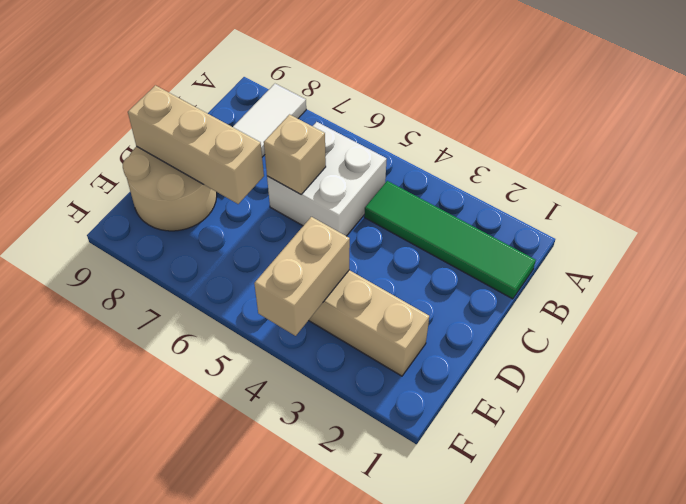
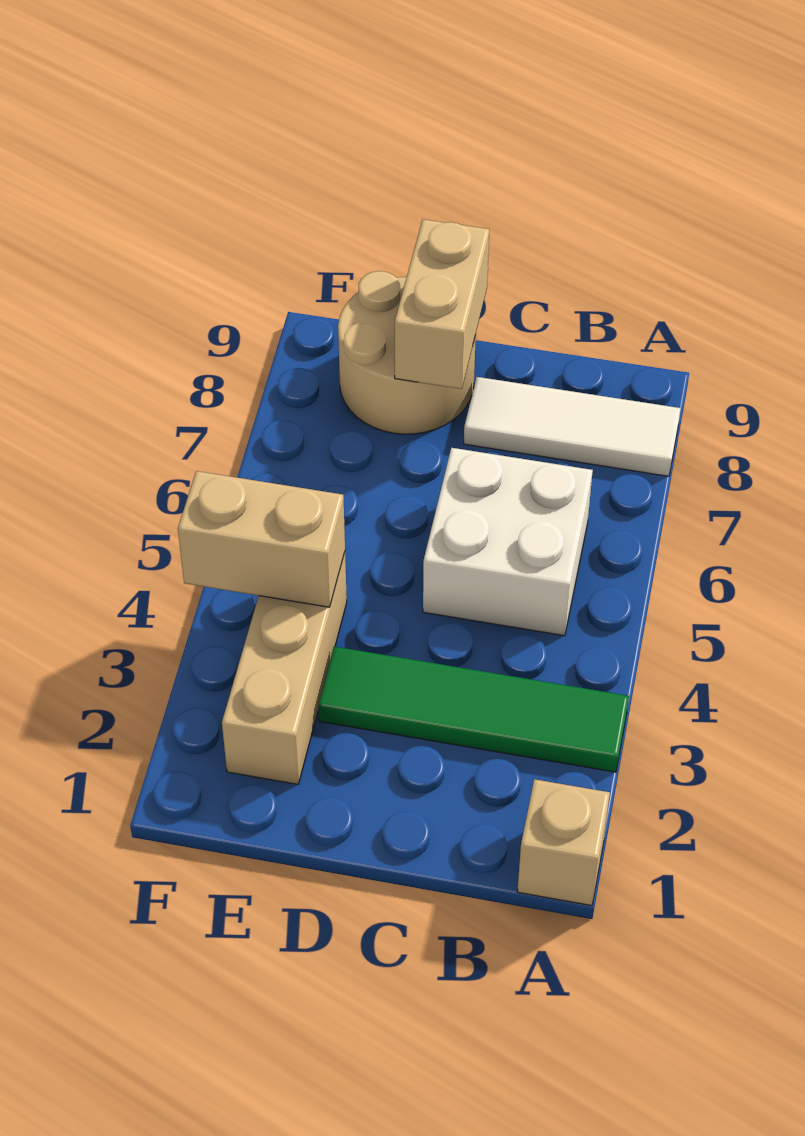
green tile B1:B4 level 1 -> green tile A3:D3 level 1
tan brick C6 level 2 -> tan brick A1 level 1
tan brick D7:D9 level 2 -> tan brick D8:D9 level 2

